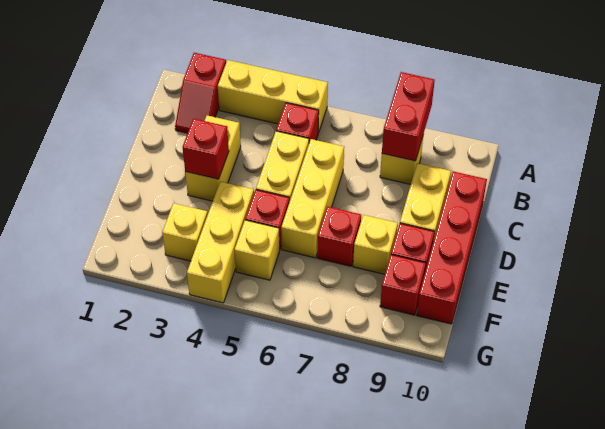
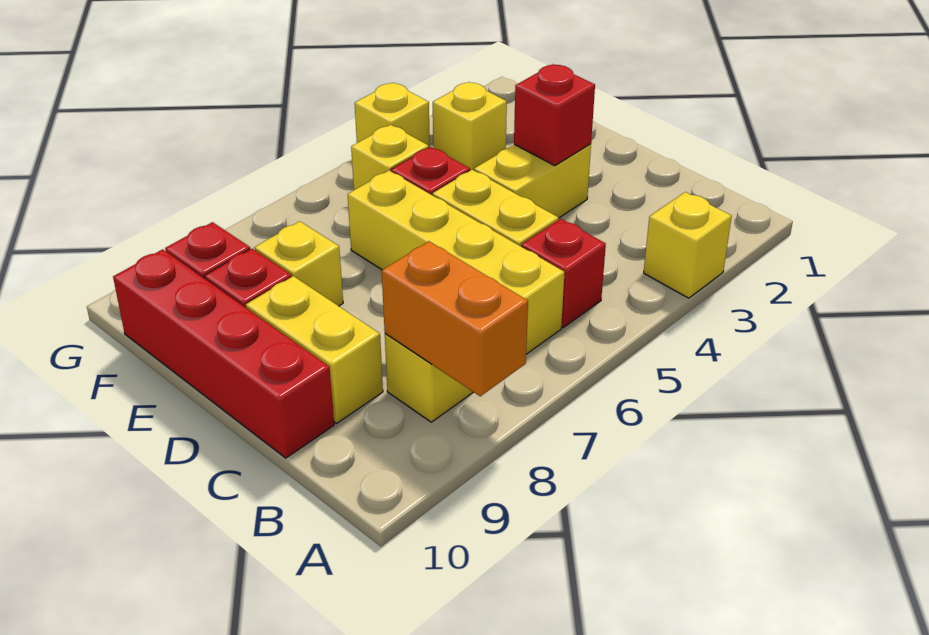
red slope A2:B2 level 1 top A -> none
yellow brick A3:A5 level 1 -> yellow brick A3 level 1
red brick A8:B8 level 2 -> orange brick A8:B8 level 2
yellow brick C3:D3 level 1 -> yellow brick D3:D4 level 1
yellow brick C6:E6 level 1 -> yellow brick B6:E6 level 1
yellow brick E4:G4 level 1 -> yellow brick G4 level 1
red brick E7 level 1 -> none

